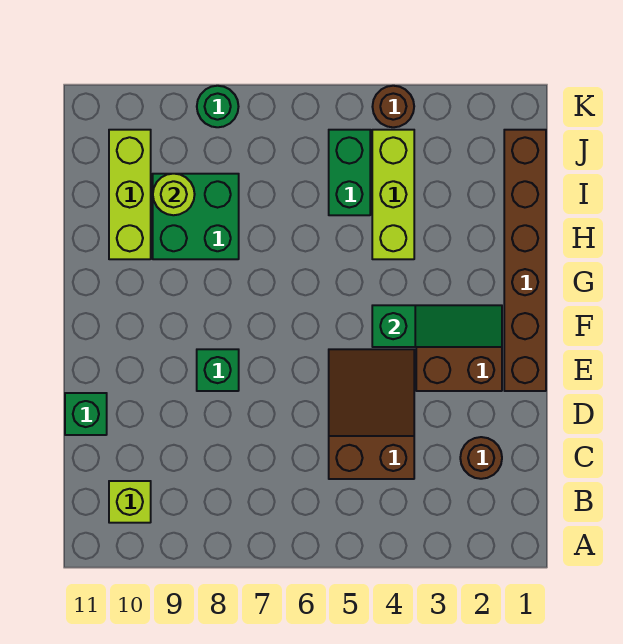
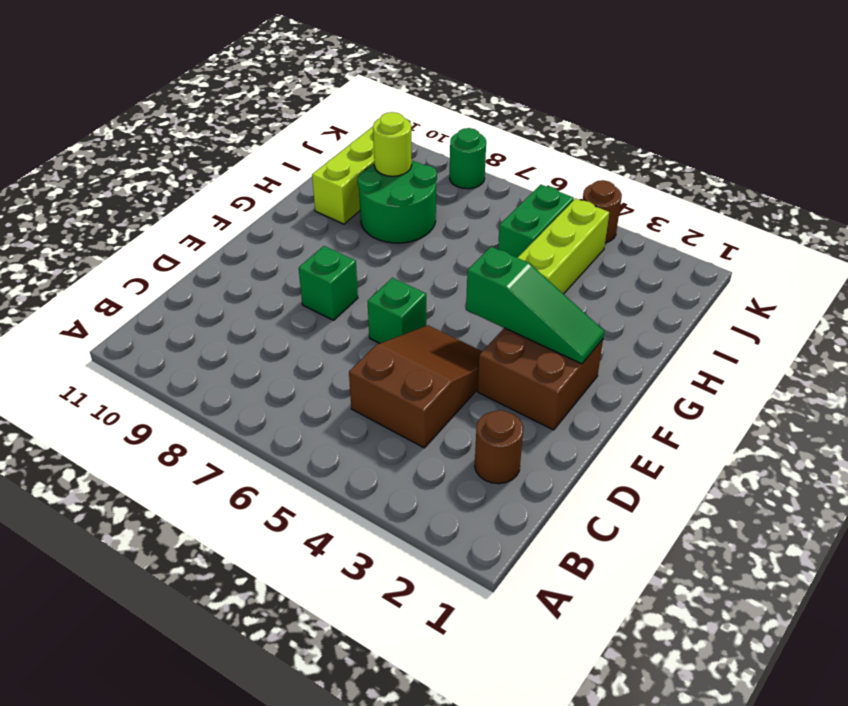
lime brick B10 level 1 -> none
green brick D11 level 1 -> green brick E6 level 1
brown brick E1:J1 level 1 -> none
green brick H8:I9 level 1 -> green round brick H8:I9 level 1

